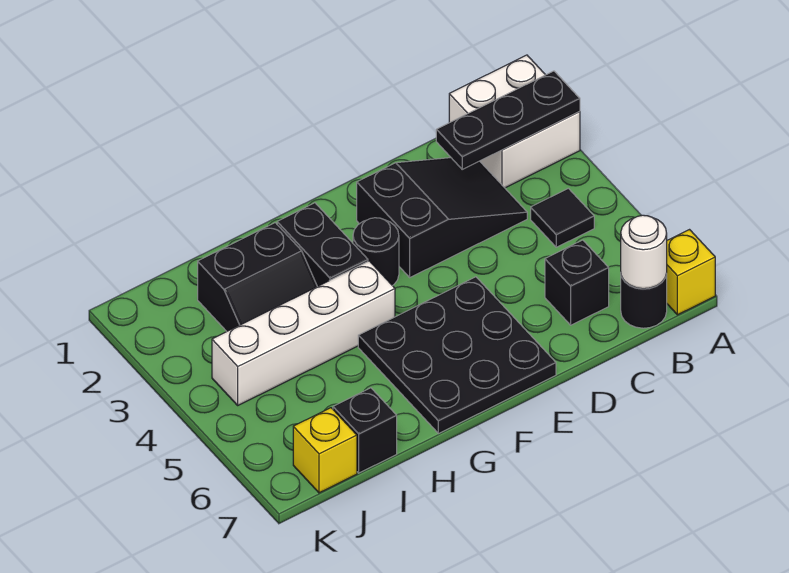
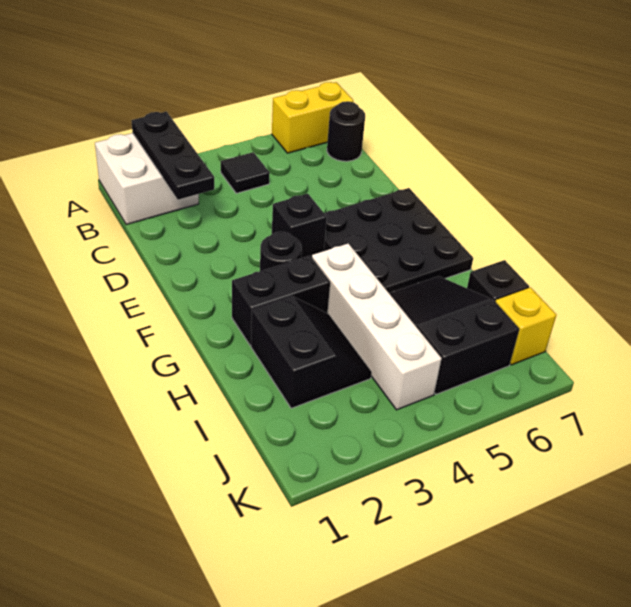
yellow brick A7 level 1 -> yellow brick A6:A7 level 1
white round brick B7 level 2 -> none
black slope C2:E3 level 1 top E -> black slope H5:J6 level 1 top J
black brick C6 level 1 -> black brick E4 level 1

